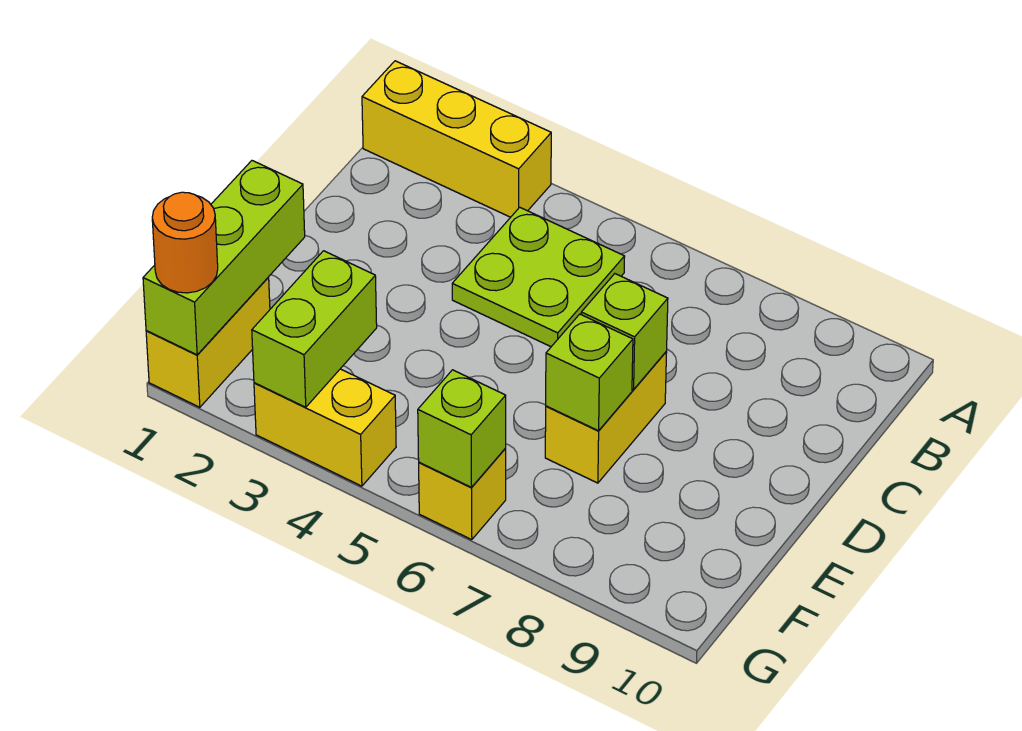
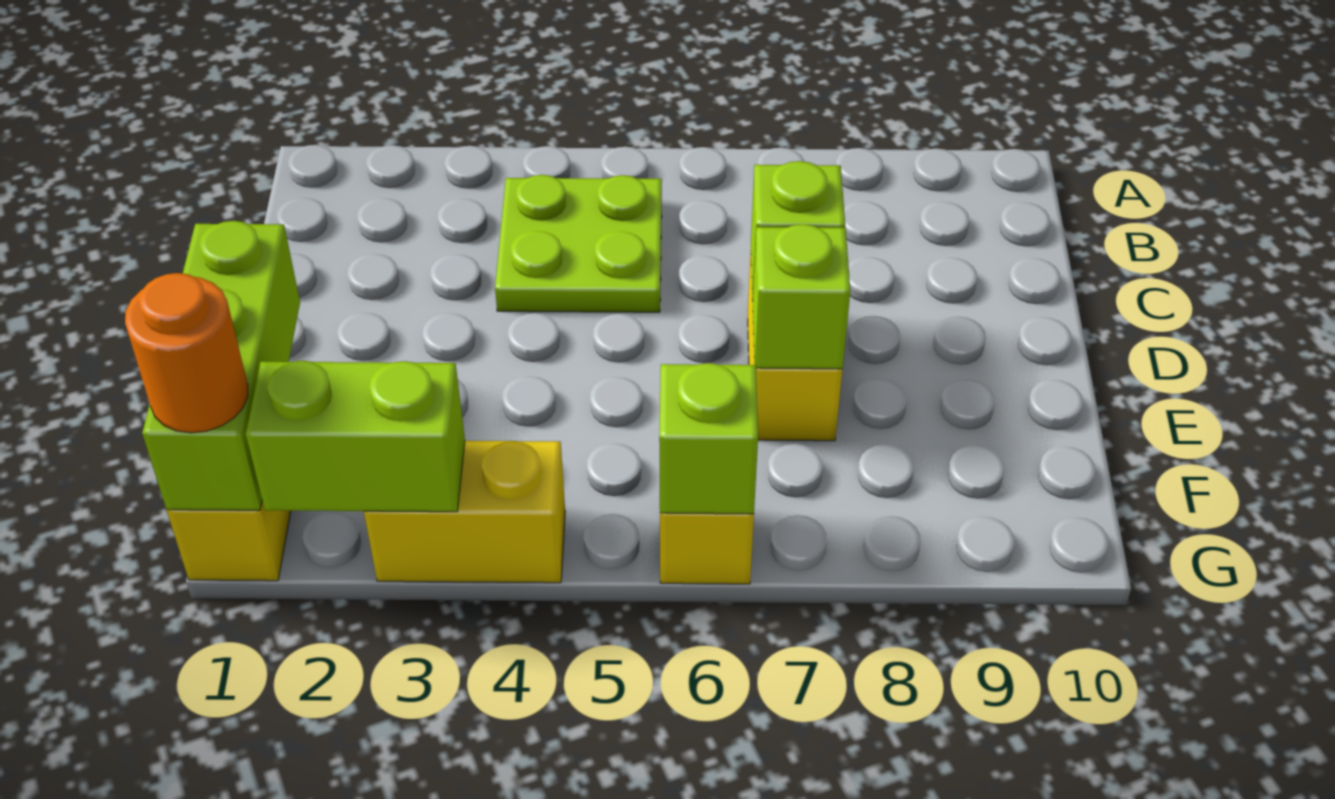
yellow brick A1:A3 level 1 -> none
lime brick F3:G3 level 2 -> lime brick G2:G3 level 2

